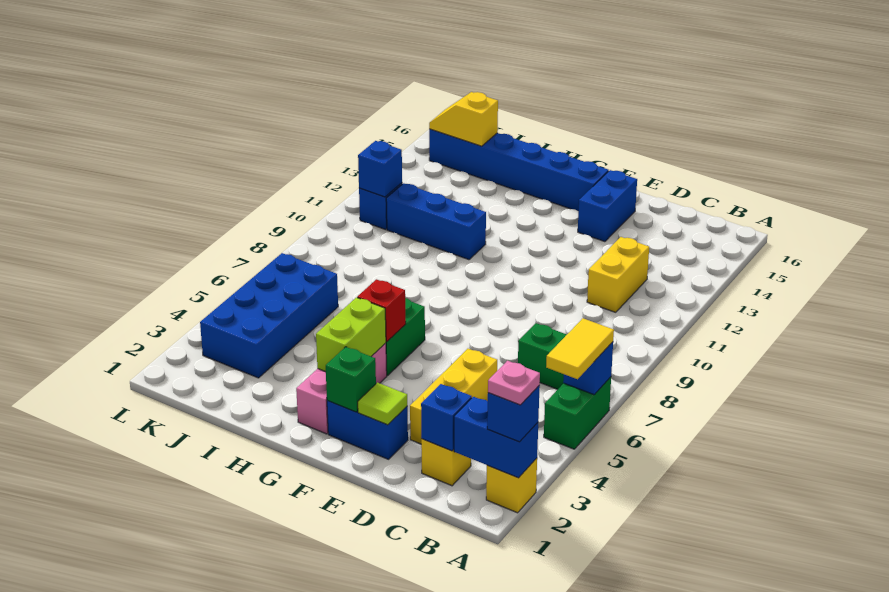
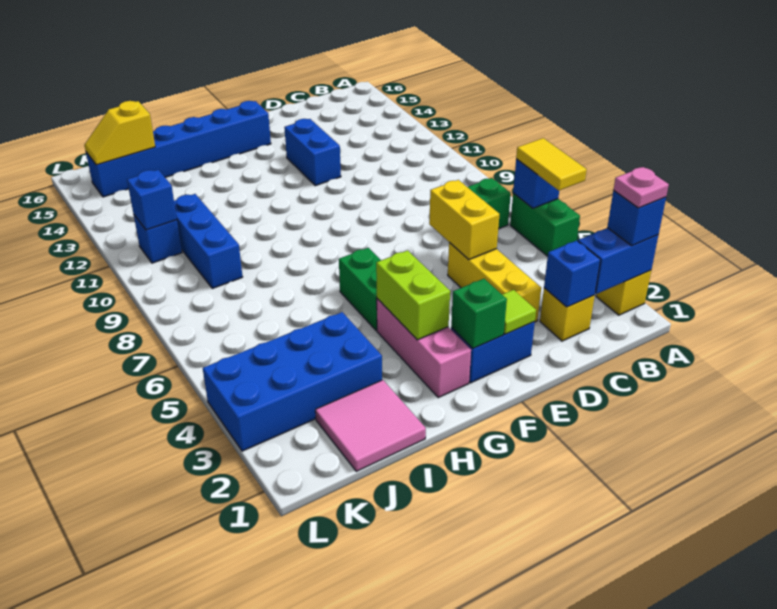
yellow brick C11:C12 level 1 -> yellow brick D5:D6 level 2
blue brick E14:E15 level 1 -> blue brick E12:E13 level 1
red brick G5 level 2 -> none
blue brick H11:J11 level 1 -> blue brick J9:J11 level 1
none -> pink tile I1:J2 level 1
blue brick J3:K6 level 1 -> blue brick I3:L4 level 1

